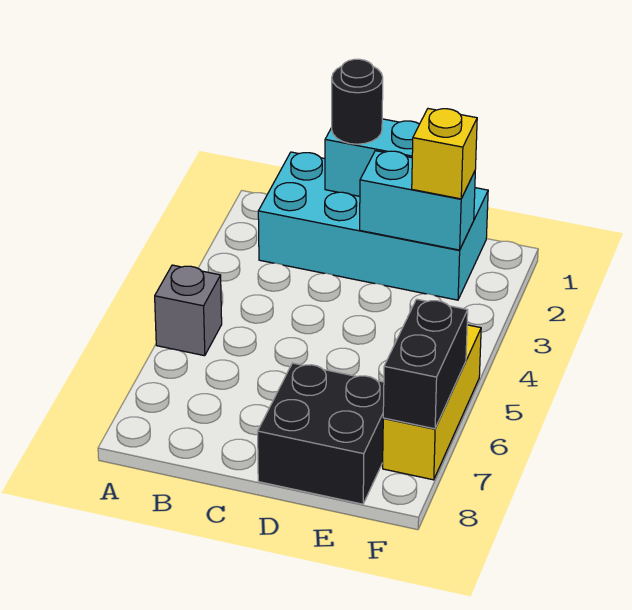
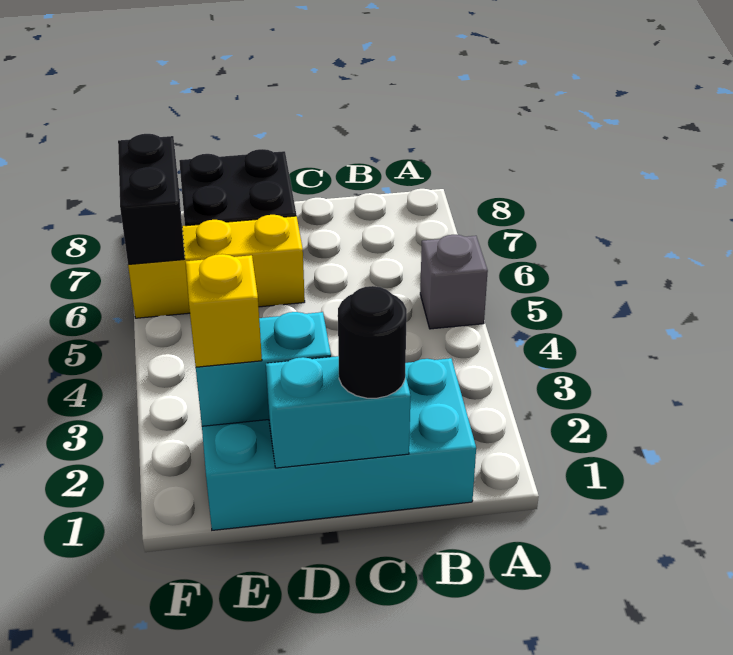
yellow brick F5:F7 level 1 -> yellow brick D6:F6 level 1

